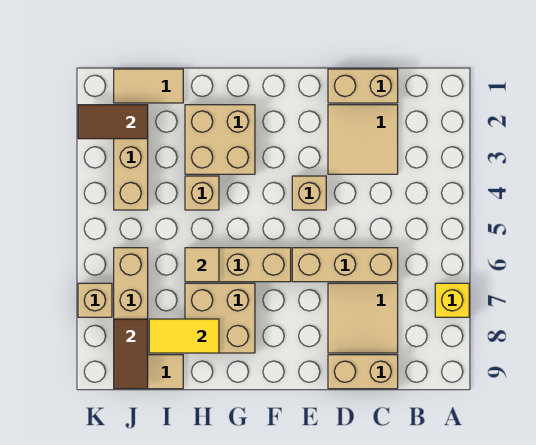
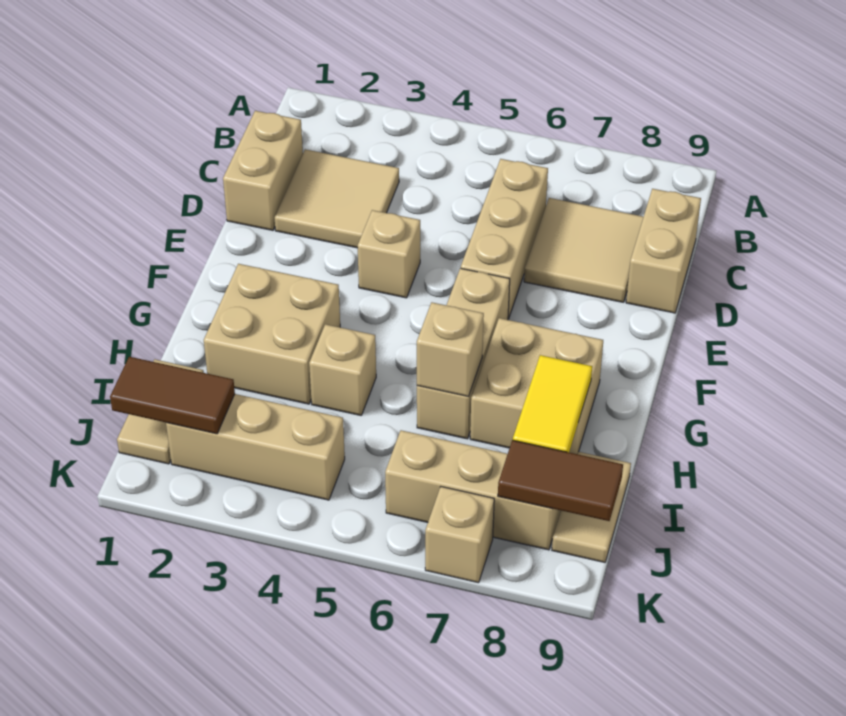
yellow brick A7 level 1 -> none
tan tile H6 level 2 -> tan brick H6 level 2
brown tile J2:K2 level 2 -> brown tile J1:J2 level 2

